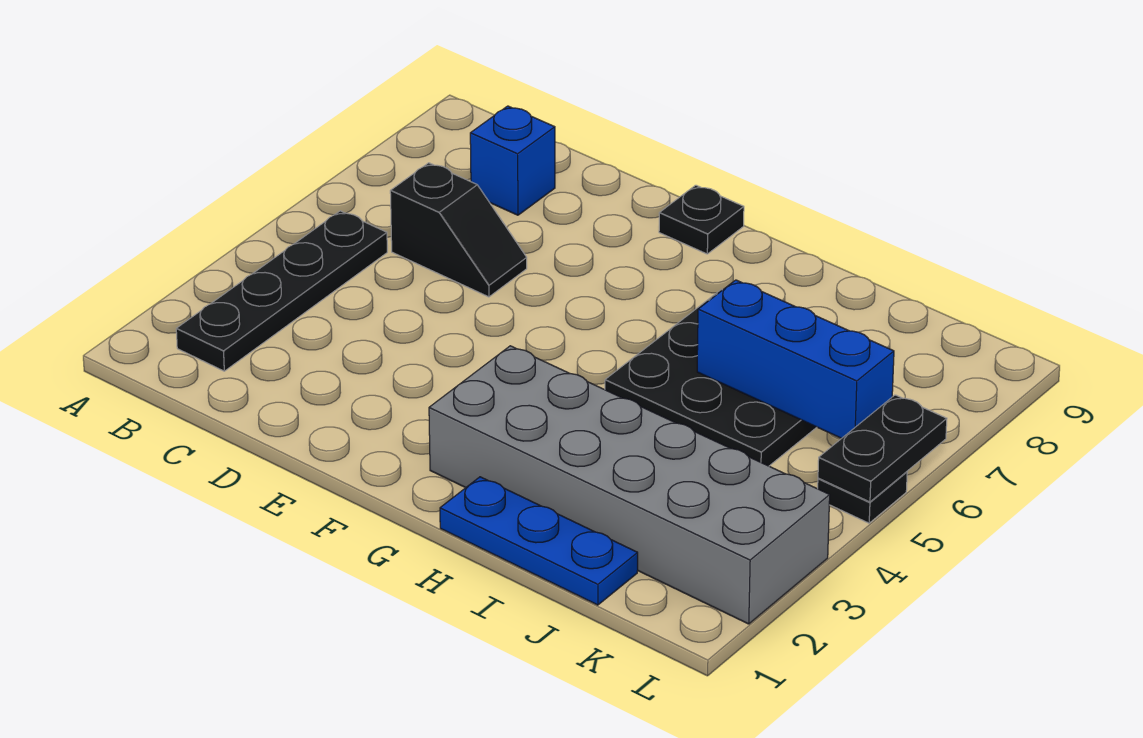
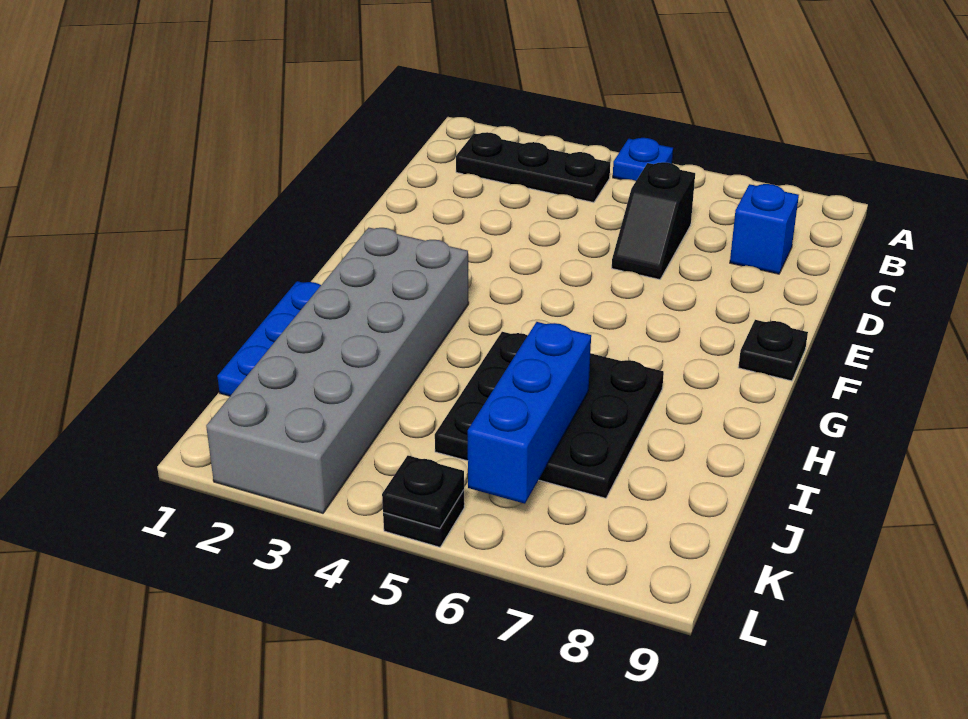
none -> blue plate A5 level 1
black plate B2:B5 level 1 -> black plate B2:B4 level 1
black plate L5:L6 level 2 -> black plate L5 level 2

